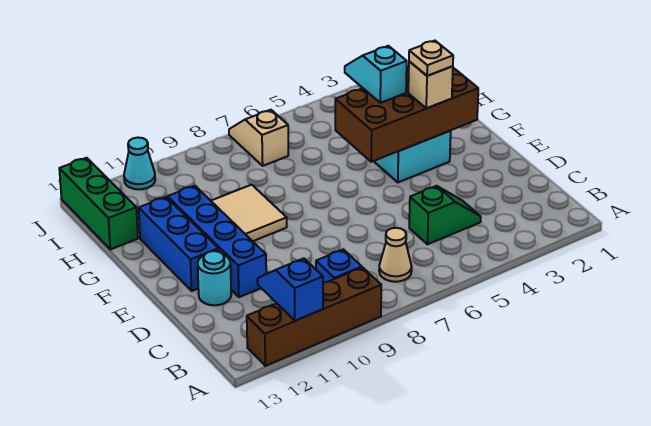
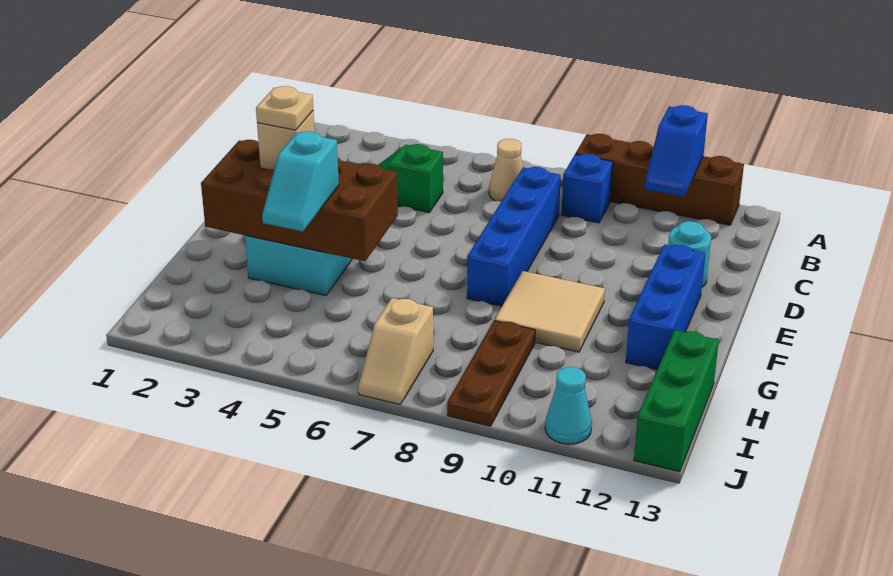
blue brick D11:G11 level 1 -> blue brick C8:F8 level 1
none -> brown plate H9:J9 level 1

